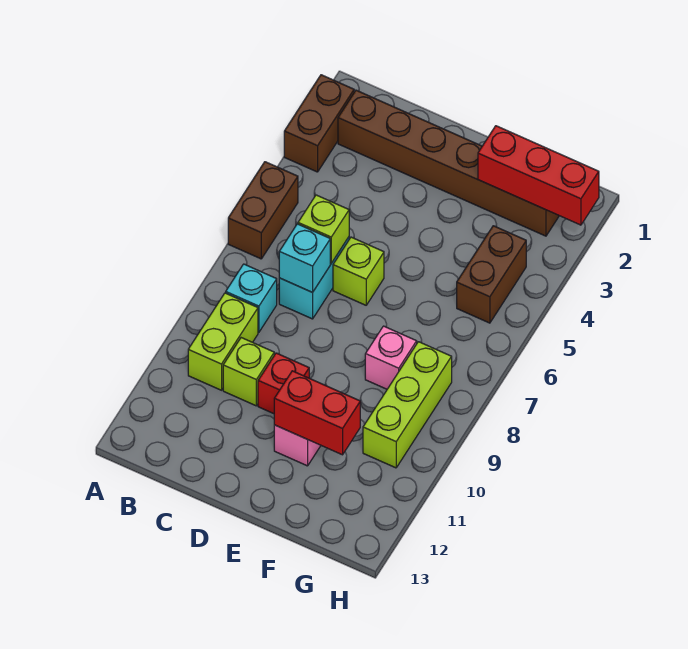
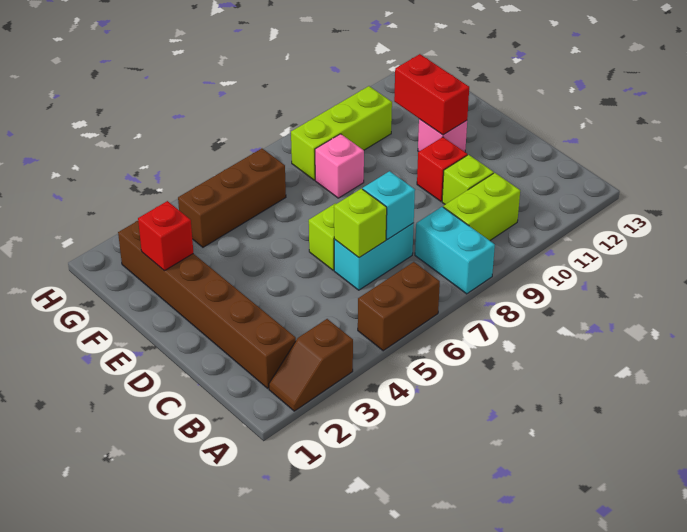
brown brick A2:A3 level 1 -> brown slope A2:A3 level 1 top 3
cyan brick B8 level 1 -> cyan brick A8:B8 level 1
red brick F2:H2 level 2 -> red brick F2 level 2
brown brick G4:G5 level 1 -> brown brick G4:G6 level 1

